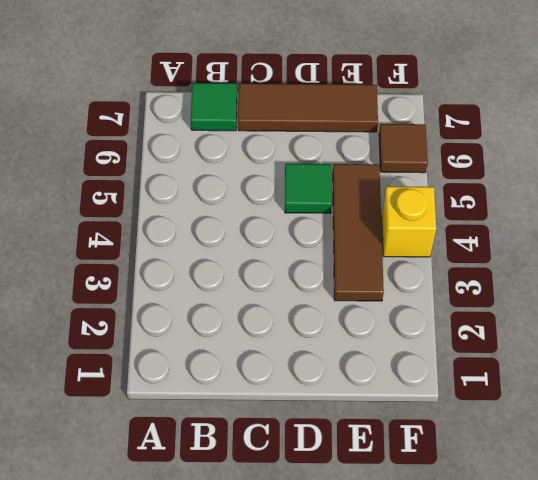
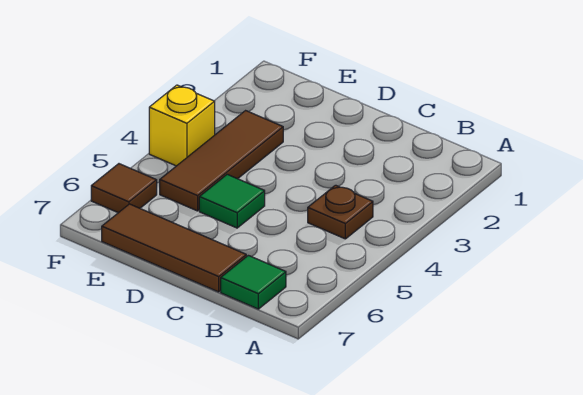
none -> brown plate B4 level 1

